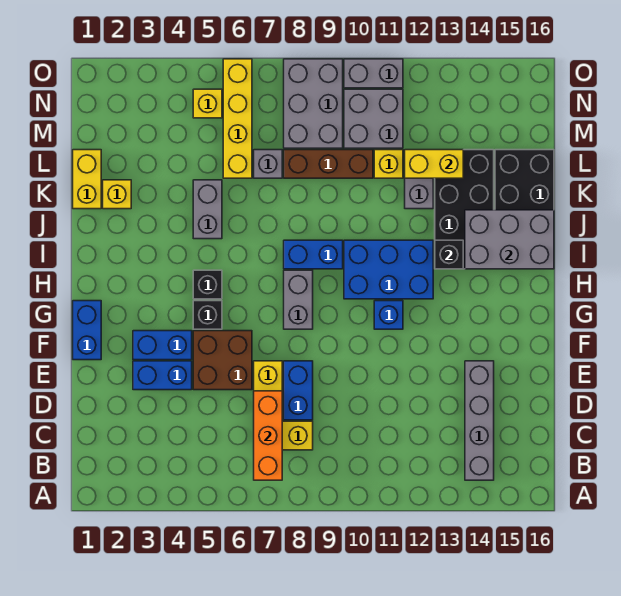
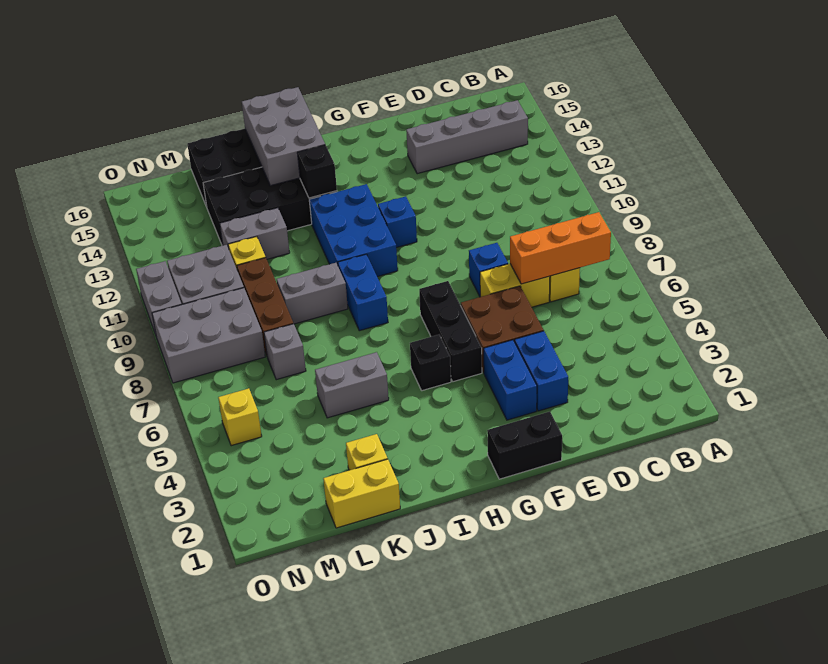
blue brick D8:E8 level 1 -> blue brick E8 level 1
blue brick F1:G1 level 1 -> black brick F1:G1 level 1
black brick G5 level 1 -> black brick G5:G7 level 1
grey brick G8:H8 level 1 -> grey brick J9:K9 level 1
yellow brick L6:O6 level 1 -> none
yellow brick L12:L13 level 2 -> none

